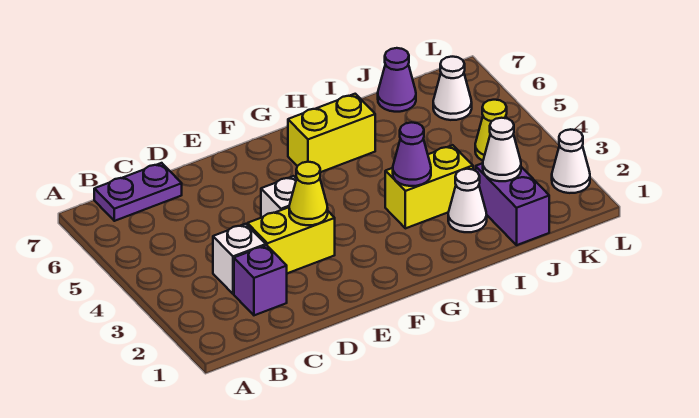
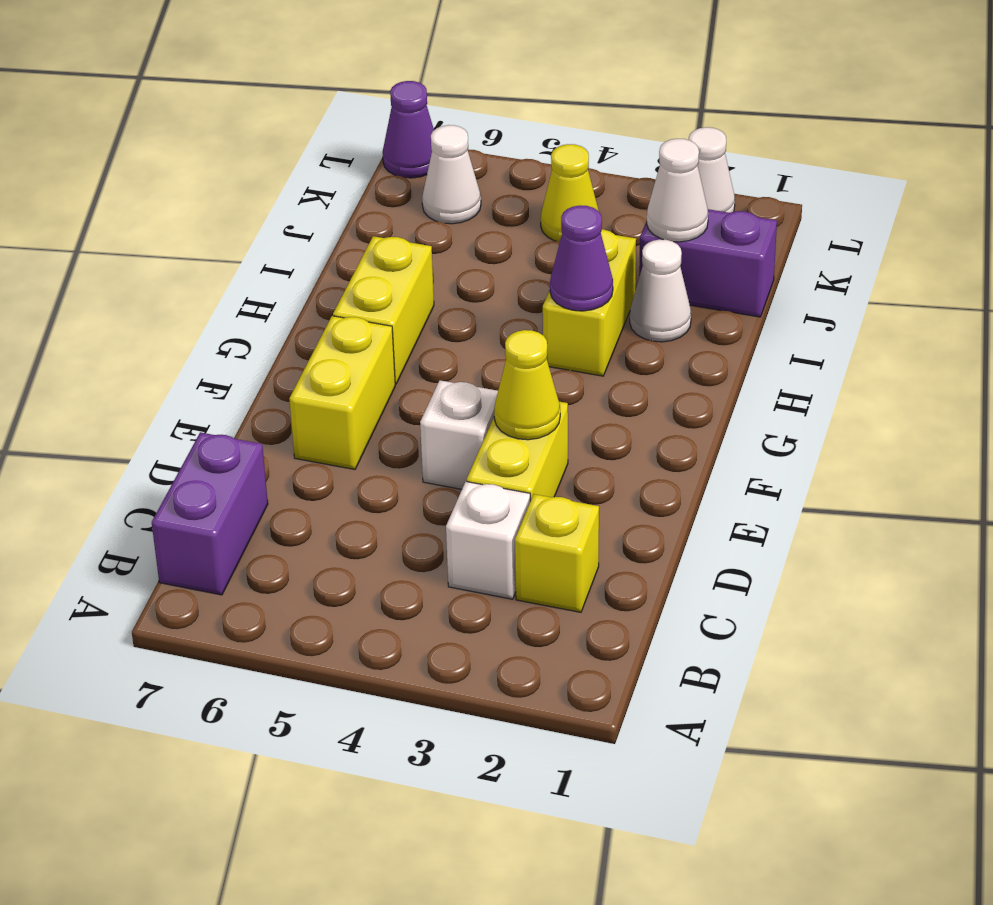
purple plate B7:C7 level 1 -> purple brick B7:C7 level 1
purple brick C2 level 1 -> yellow brick C2 level 1
none -> yellow brick E6:F6 level 1
purple cone J7 level 1 -> purple cone L7 level 1

